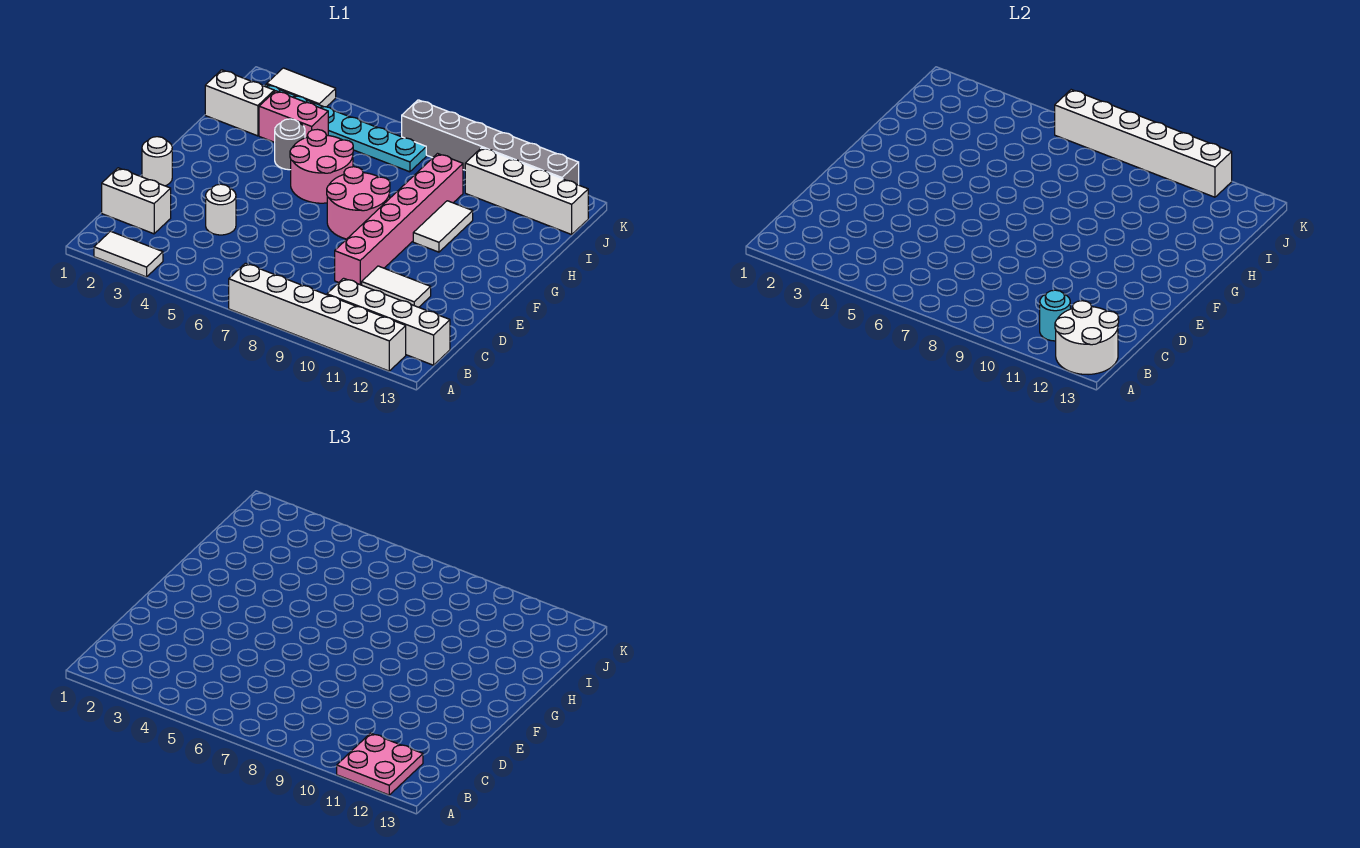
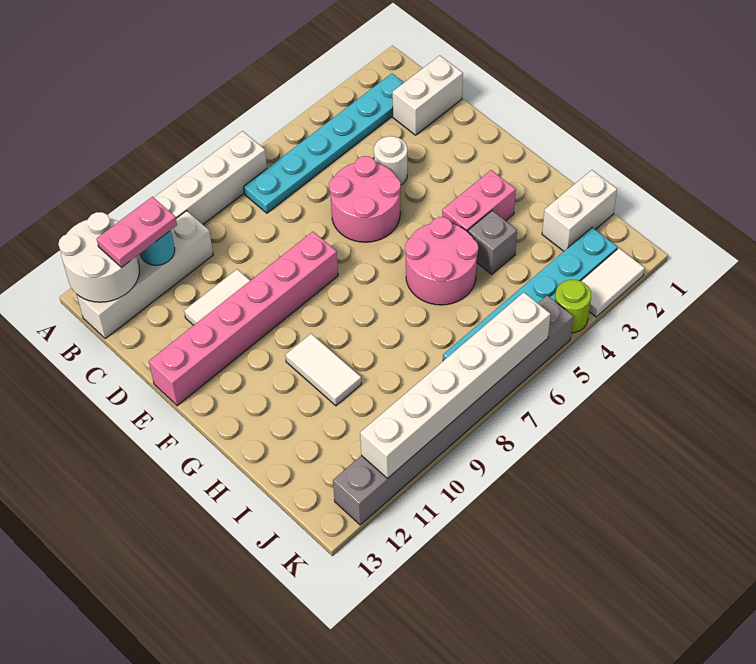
white tile A2:A3 level 1 -> none
pink plate A11:B12 level 3 -> pink plate B11:B12 level 3
none -> cyan plate B2:B7 level 1
pink brick D9:I9 level 1 -> pink brick E8:E13 level 1
white round brick E1 level 1 -> none
pink round brick F7:G8 level 1 -> pink round brick D5:E6 level 1
grey round brick H4 level 1 -> grey brick H4 level 1
pink brick I3:I4 level 1 -> pink brick G3:G4 level 1
white brick J10:J13 level 1 -> none
none -> lime round brick K4 level 1
grey brick K7:K12 level 1 -> grey brick K5:K12 level 1

